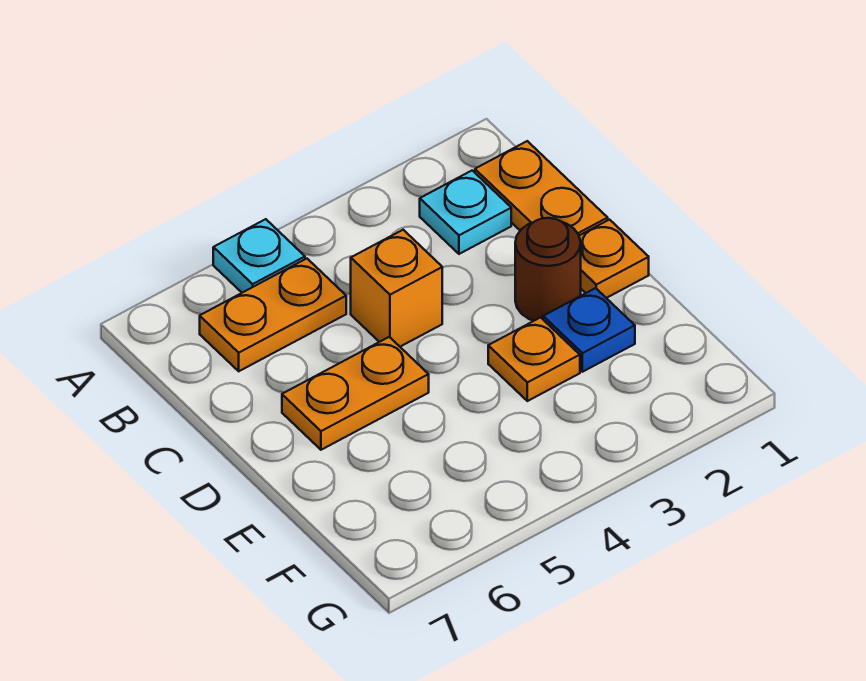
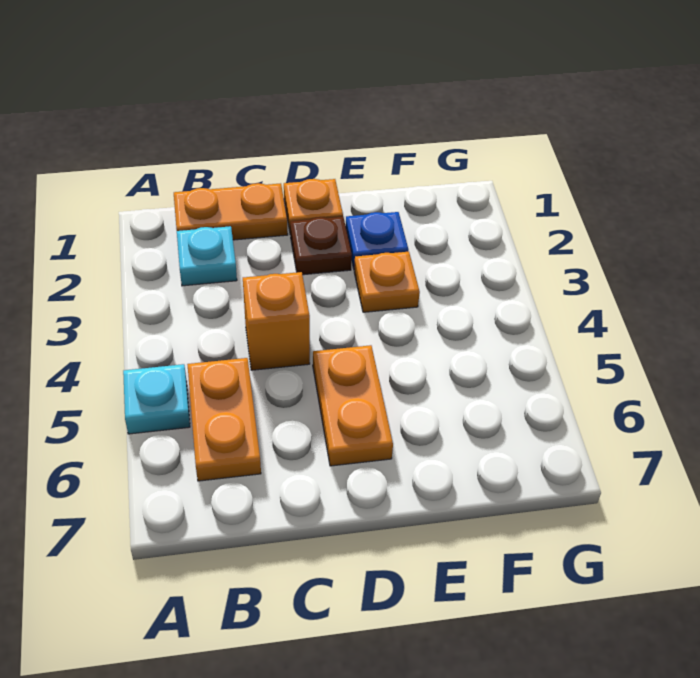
brown round brick D2 level 1 -> brown plate D2 level 1

